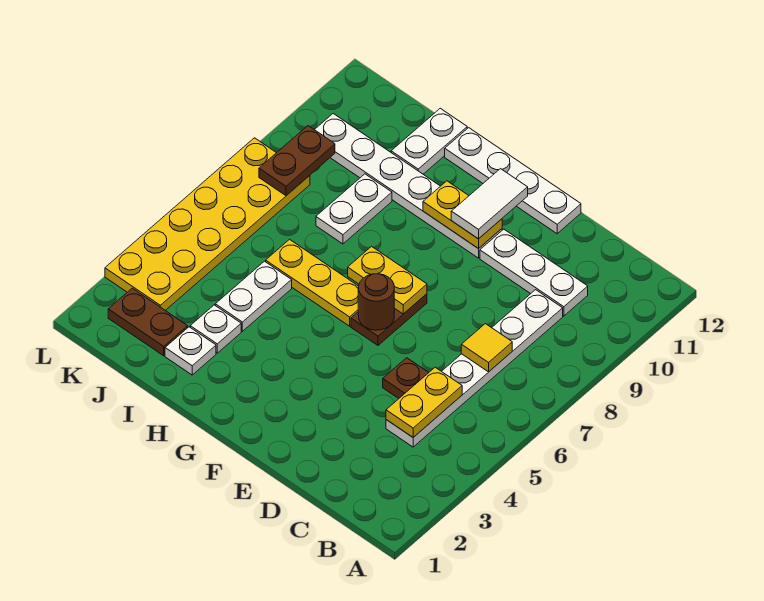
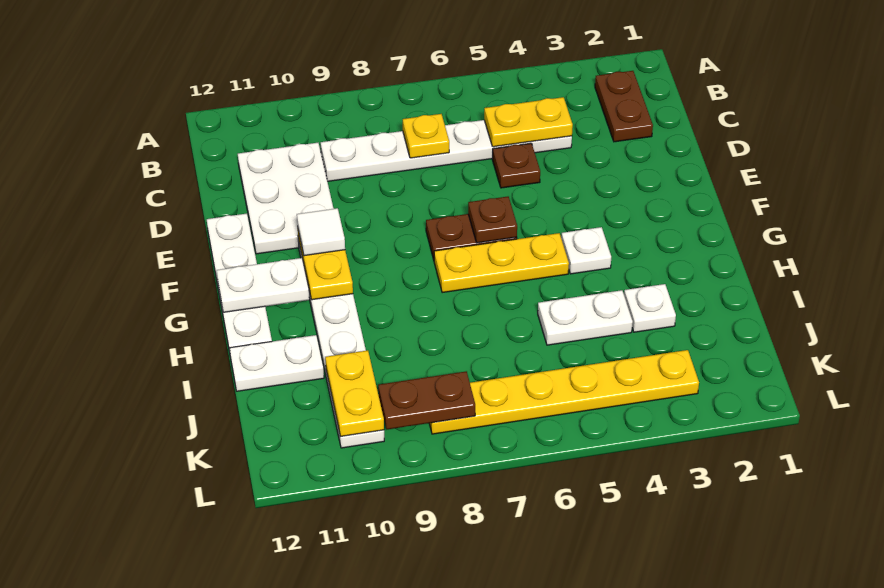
yellow tile C7 level 2 -> yellow plate C7 level 2
white plate C10:E10 level 1 -> white plate C10:E11 level 1
brown round brick F6 level 2 -> brown plate F6 level 2
yellow plate F7:G7 level 2 -> yellow plate J10:K10 level 2
white tile F10:F11 level 3 -> white tile F10 level 3
yellow plate G6:I6 level 1 -> yellow plate G5:G7 level 1
white plate I2 level 1 -> white plate G4 level 1
white plate I8:I9 level 1 -> white plate G11:G12 level 2
brown plate J2:K2 level 1 -> brown plate B2:C2 level 1
yellow plate K3:L8 level 1 -> yellow plate K3:K8 level 1

